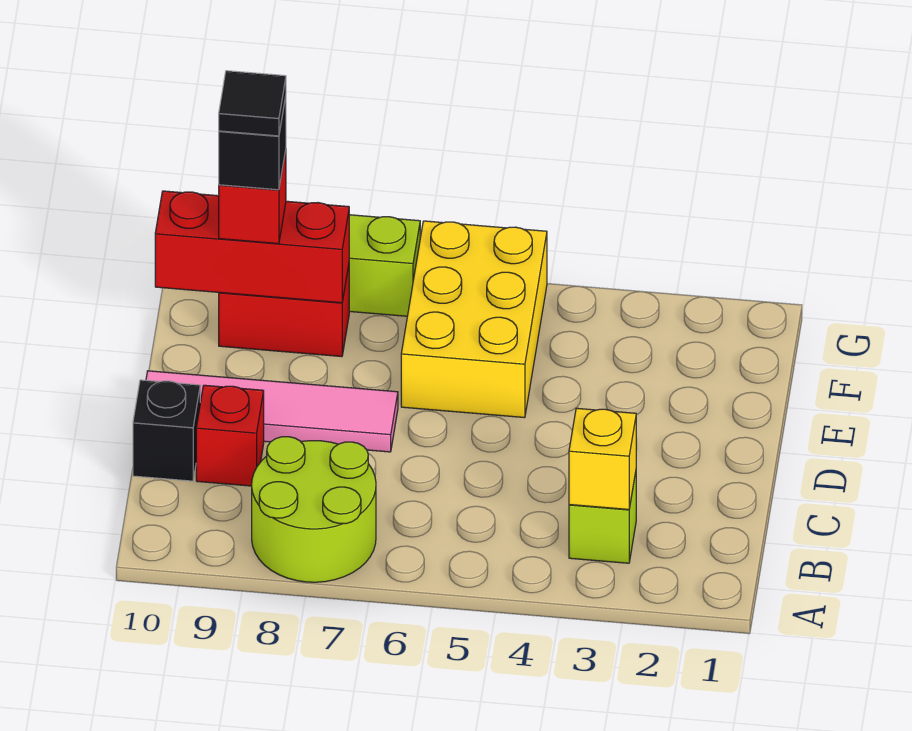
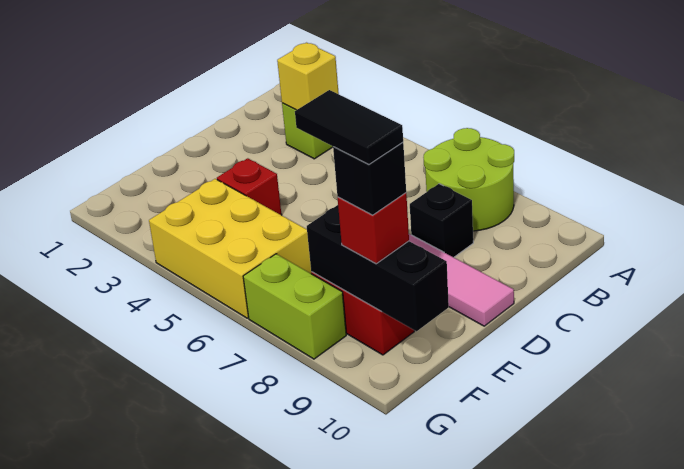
red brick C9 level 1 -> red brick E4 level 1
black brick C10 level 1 -> black brick C8 level 1
yellow brick E5:G6 level 1 -> yellow brick F4:G6 level 1
red brick F8:F10 level 2 -> black brick F8:F10 level 2
black tile F9 level 5 -> black tile F8:F9 level 5

